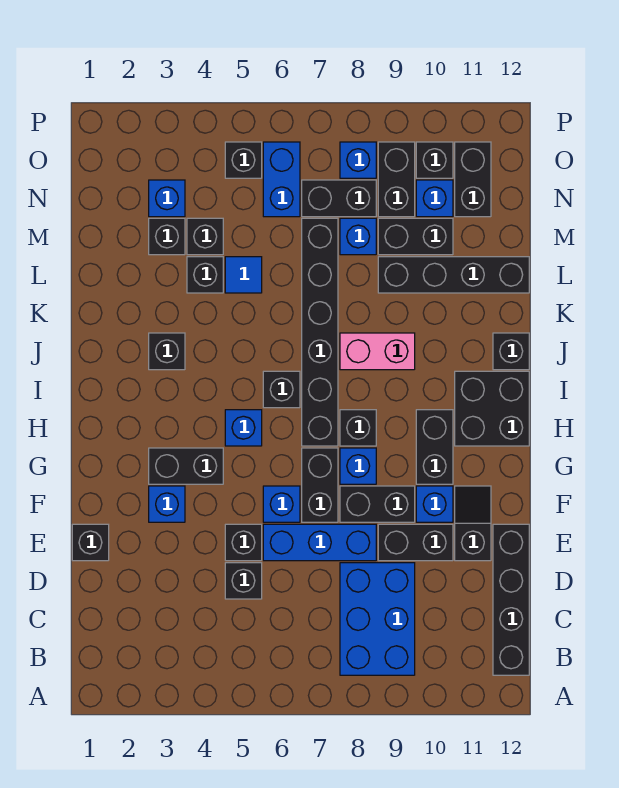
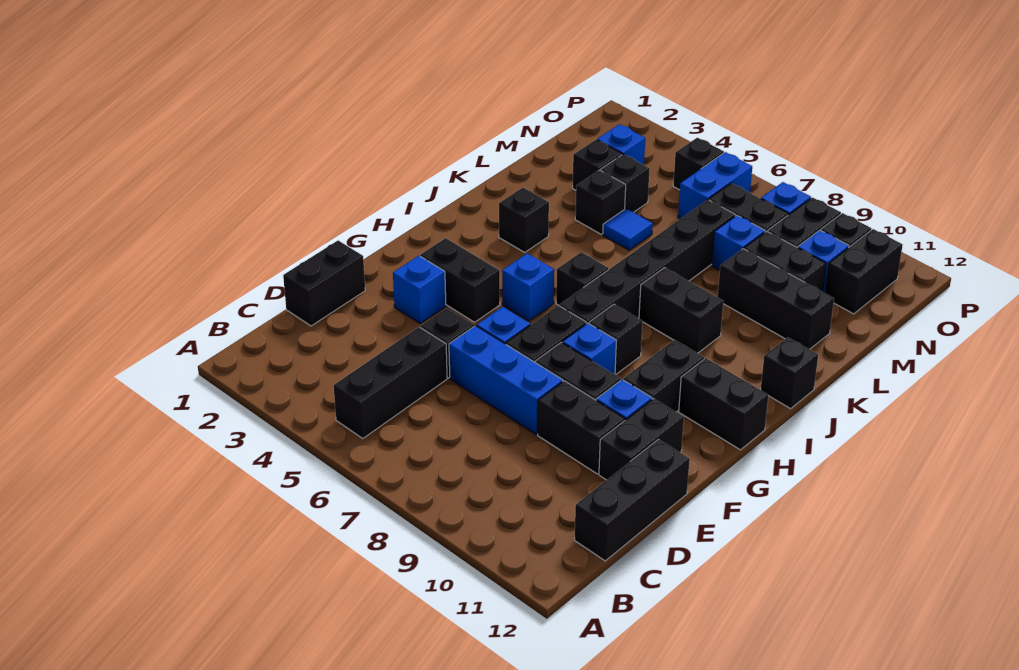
blue brick B8:D9 level 1 -> none
black brick B12:E12 level 1 -> black brick C12:E12 level 1
black brick D5 level 1 -> black brick B5:D5 level 1
black brick E1 level 1 -> black brick D1:E1 level 1
black slope E11:F11 level 1 top E -> black brick E11:F11 level 1
black brick H11:I12 level 1 -> black brick H11:H12 level 1
pink brick J8:J9 level 1 -> black brick J8:J9 level 1
black brick L9:L12 level 1 -> black brick L9:L11 level 1

